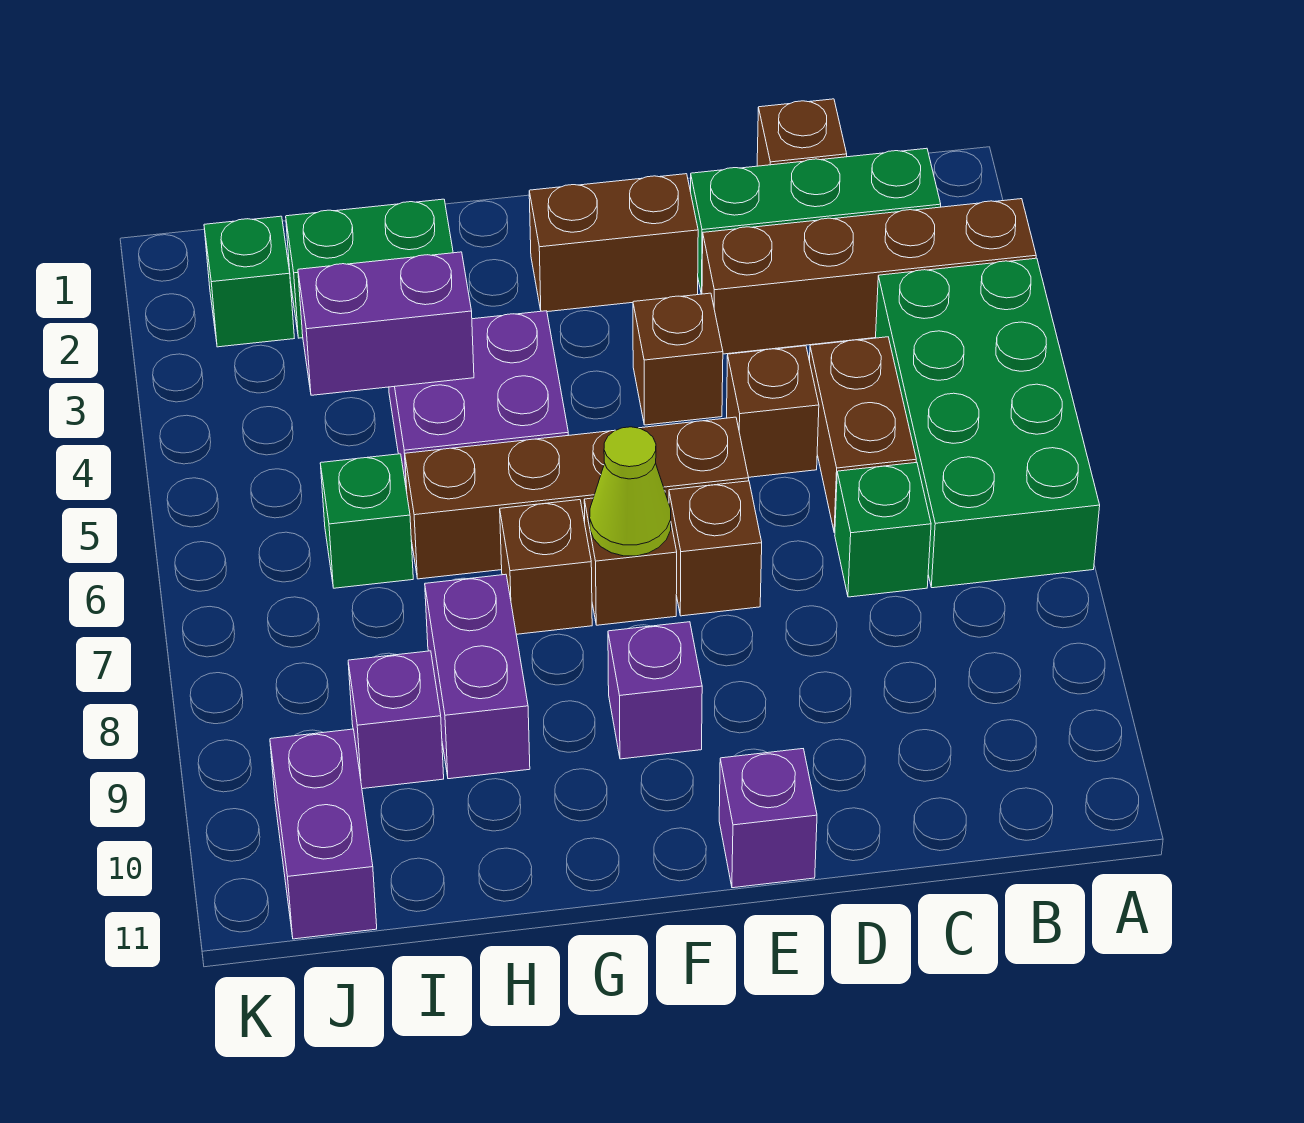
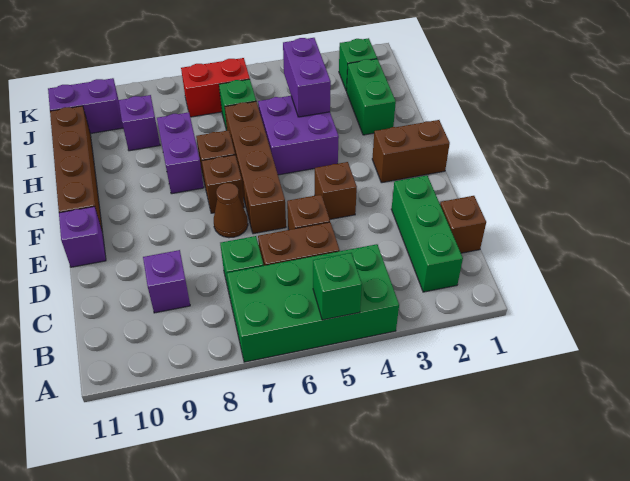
brown brick A3:D3 level 1 -> brown brick F11:I11 level 1
none -> green brick A5 level 2
brown brick E2:F2 level 1 -> brown brick F1:F2 level 1
brown brick E7 level 1 -> brown cone E7 level 1
lime cone F7 level 2 -> none
purple brick F9 level 1 -> purple brick C9 level 1
purple brick H8:H9 level 1 -> purple brick G8:H8 level 1
none -> red brick J6:J7 level 1

